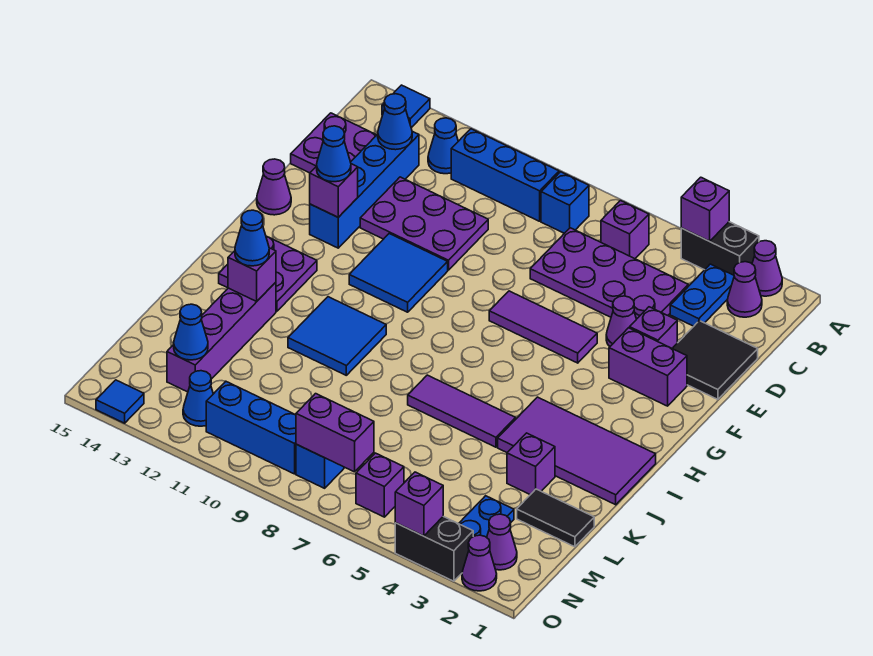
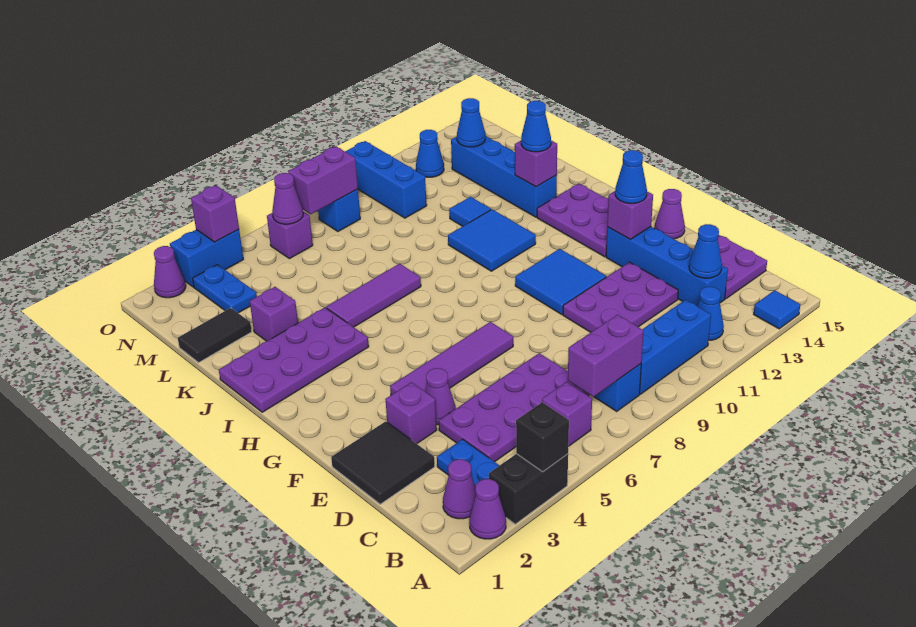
purple brick A4 level 2 -> black brick A4 level 2
purple brick F2:F3 level 1 -> purple brick B7:B8 level 2
purple tile F5:F7 level 1 -> purple tile F4:F7 level 1
purple plate H13:I14 level 1 -> purple plate G13:I14 level 1
purple tile I1:J4 level 1 -> purple plate I1:J4 level 1
purple brick J13:M13 level 1 -> blue brick J13:M13 level 1
purple cone N2 level 1 -> purple cone N6 level 2
blue brick N9:N11 level 1 -> blue brick M10:O10 level 1
black brick O3:O4 level 1 -> blue brick O3:O4 level 1
blue tile O14 level 1 -> blue tile K11 level 1

